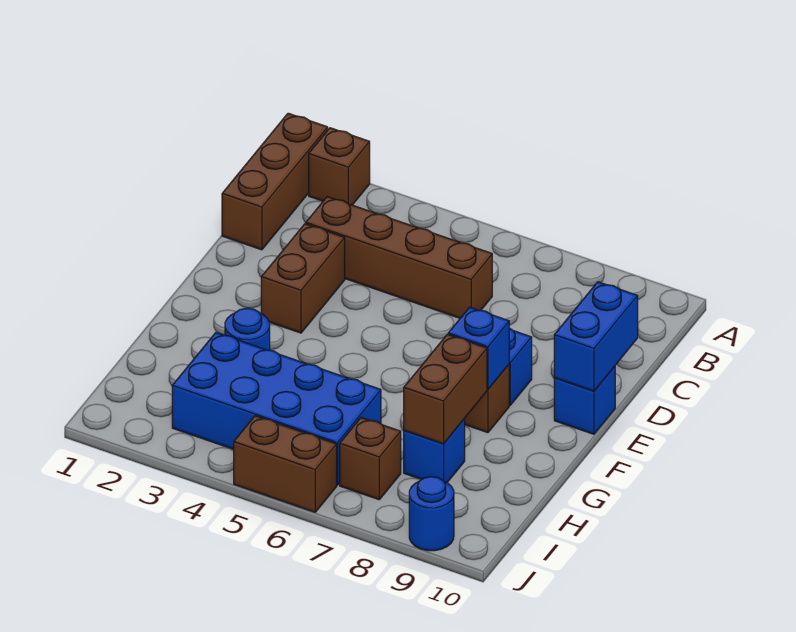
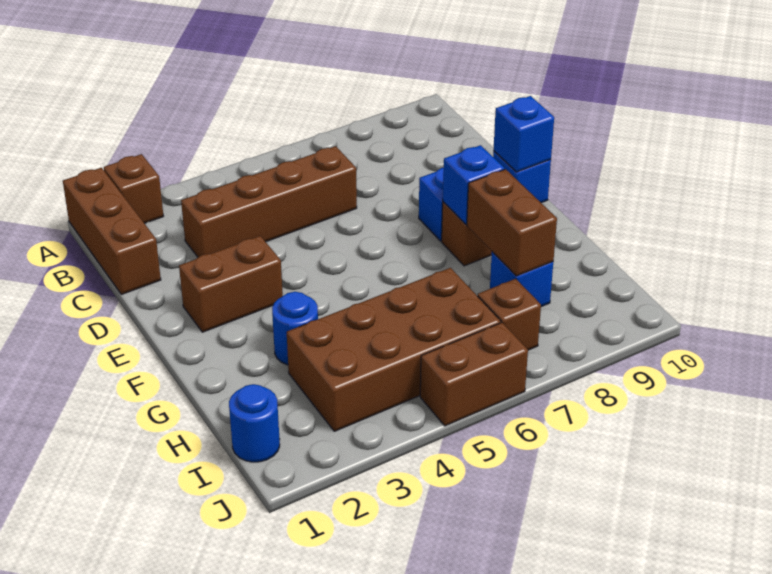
brown brick D3:E3 level 1 -> brown brick E2:E3 level 1
blue brick D10:E10 level 2 -> blue brick E10 level 2
blue brick H3:I6 level 1 -> brown brick H3:I6 level 1
blue round brick J9 level 1 -> blue round brick I1 level 1

